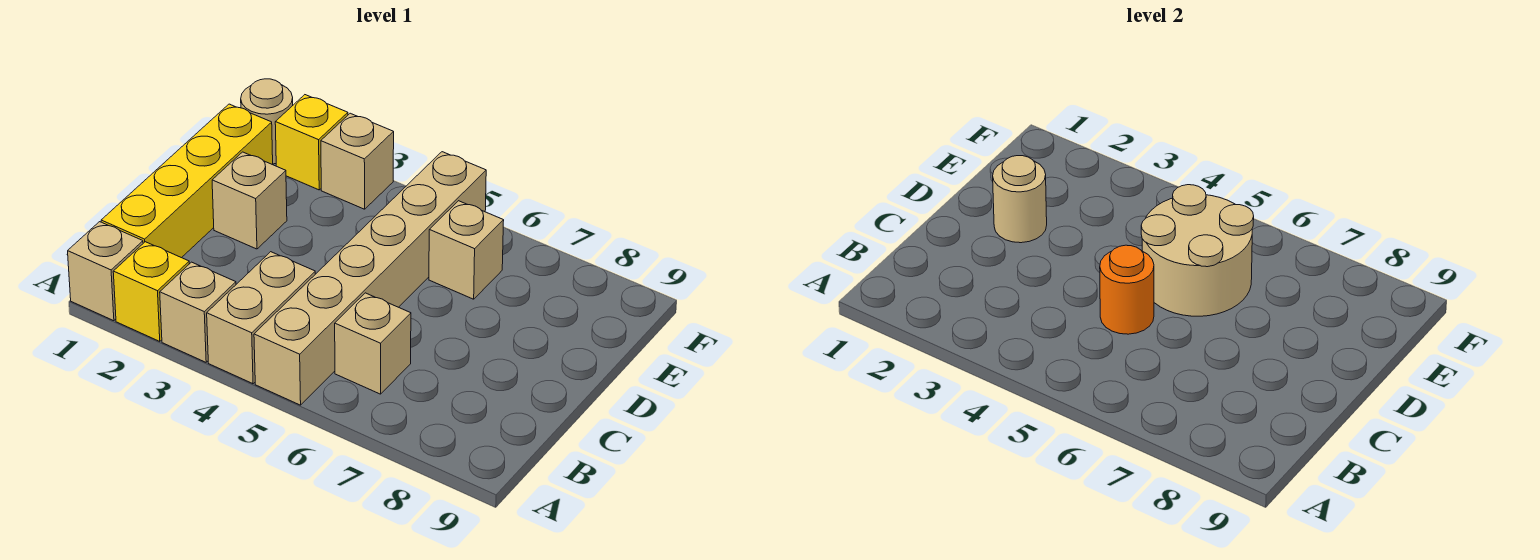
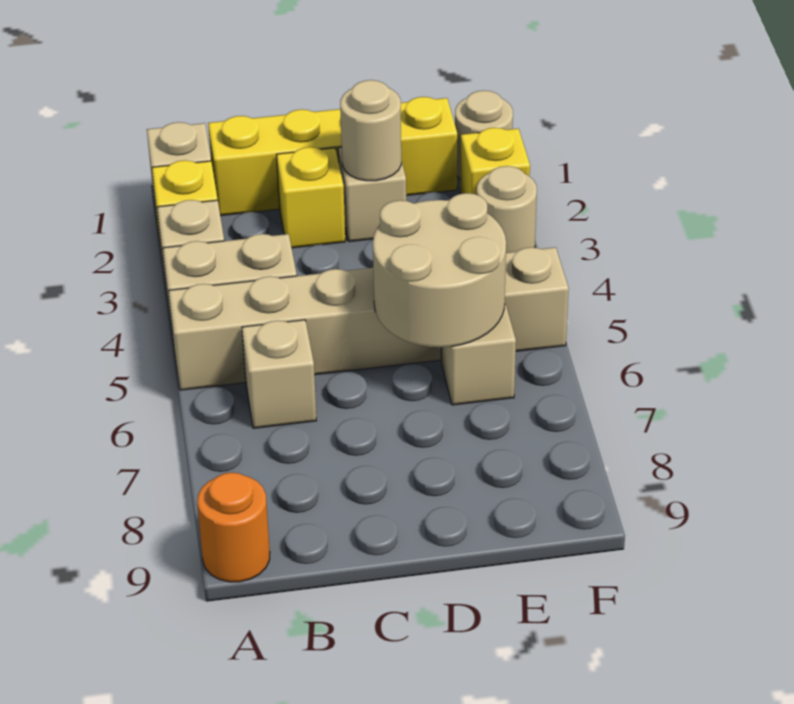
none -> yellow brick C2 level 1
orange round brick C5 level 2 -> orange round brick A9 level 1
tan brick F3 level 1 -> tan round brick F3 level 1

